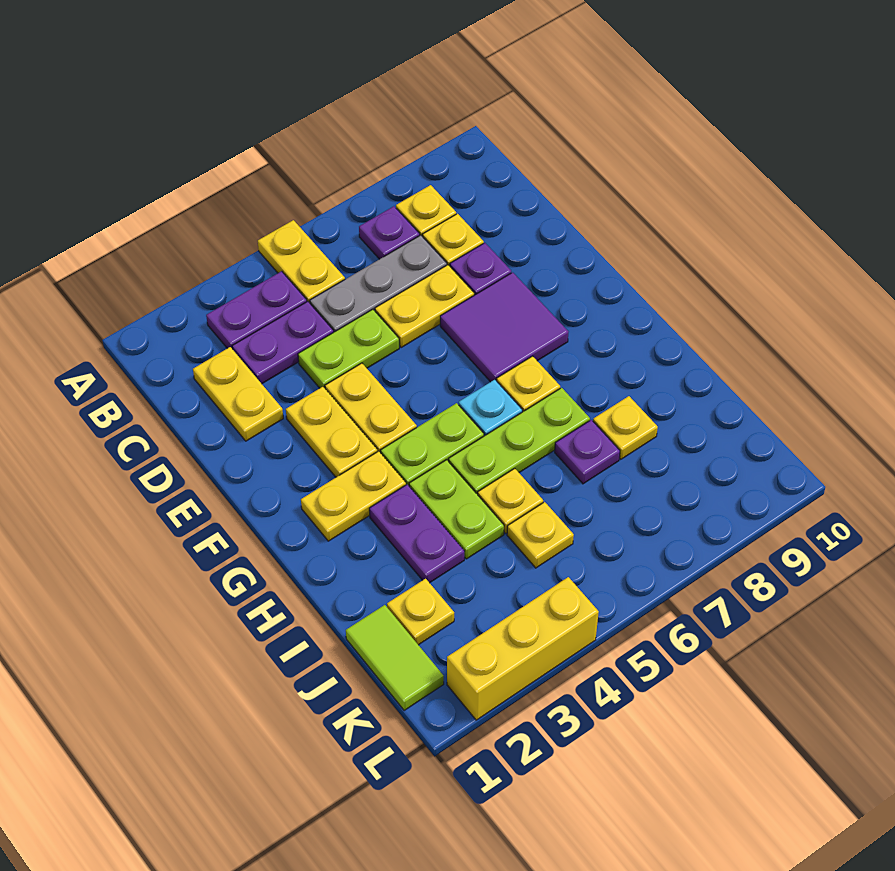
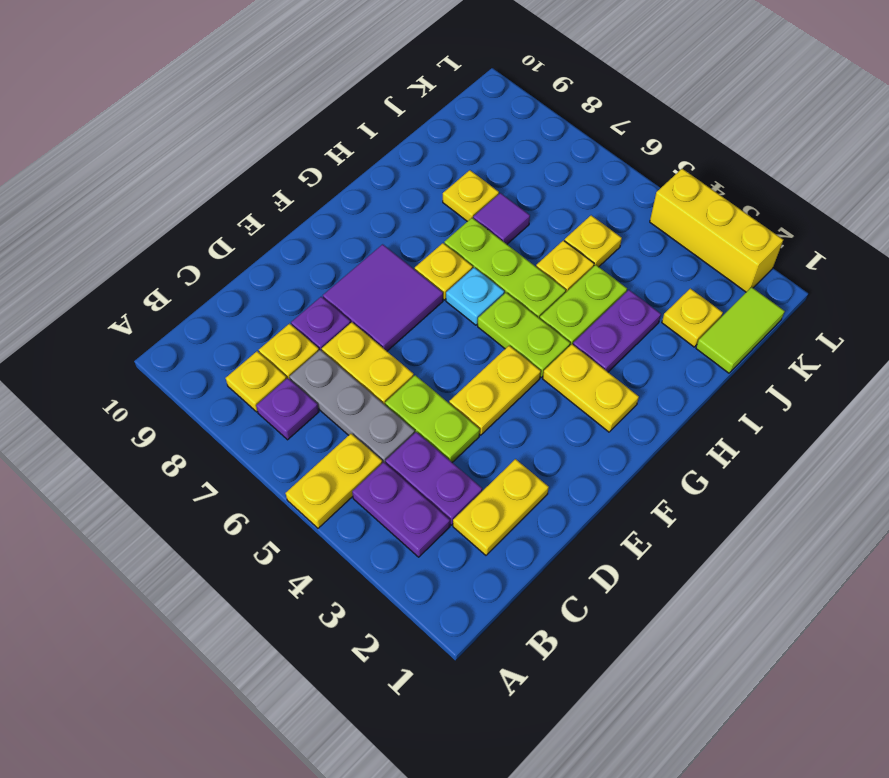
yellow plate E3:F3 level 1 -> none
purple plate I7 level 1 -> purple tile I7 level 1

